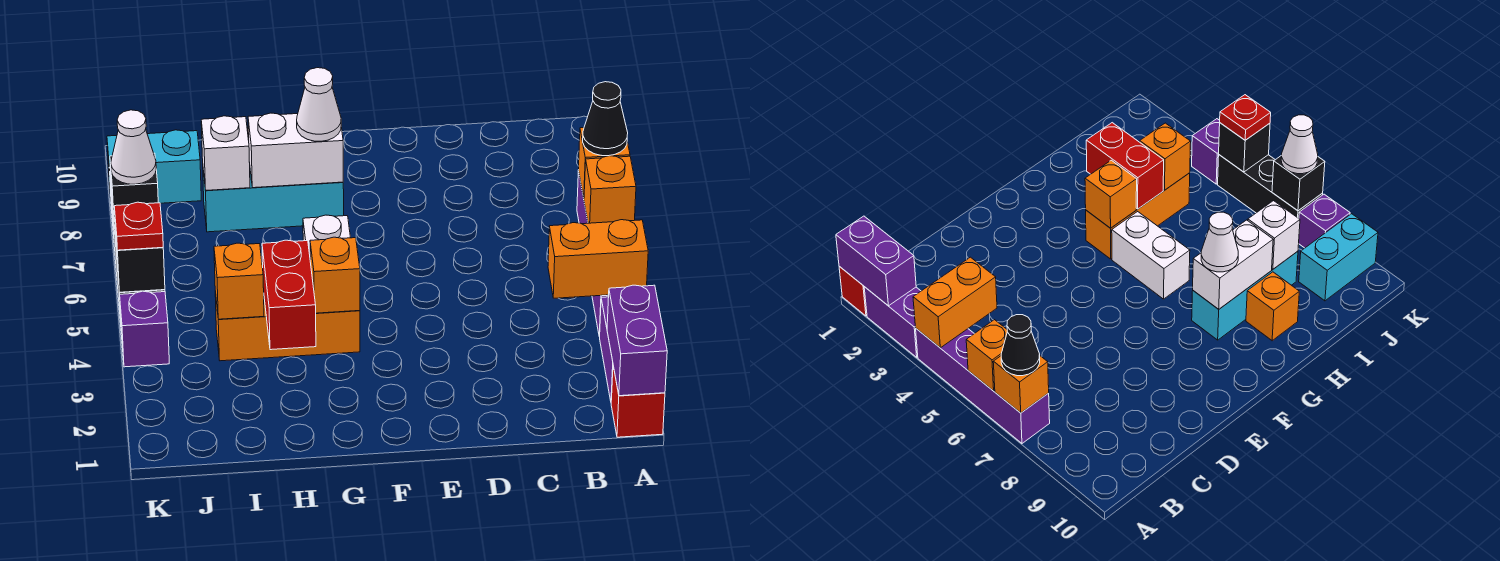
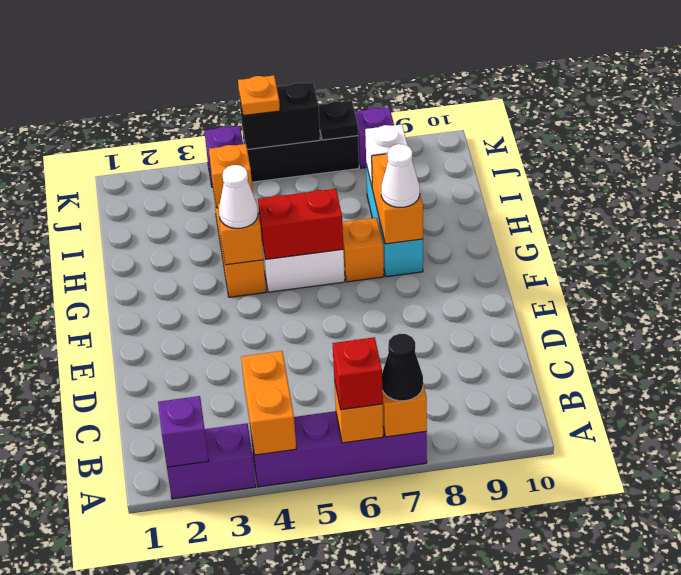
red brick A1 level 1 -> red brick A6 level 3
purple brick A1:A2 level 2 -> purple brick A2 level 2
white brick G8:H8 level 2 -> orange brick G8:H8 level 2
red brick H3:H4 level 2 -> red brick G5:G6 level 2
orange brick H9 level 1 -> orange brick G7 level 1
cyan brick J9:K9 level 1 -> none
black brick K5 level 2 -> black brick K5:K6 level 2
red plate K5 level 3 -> orange plate K5 level 3
black brick K7 level 2 -> black plate K7 level 2
white cone K7 level 3 -> white cone G4 level 3

